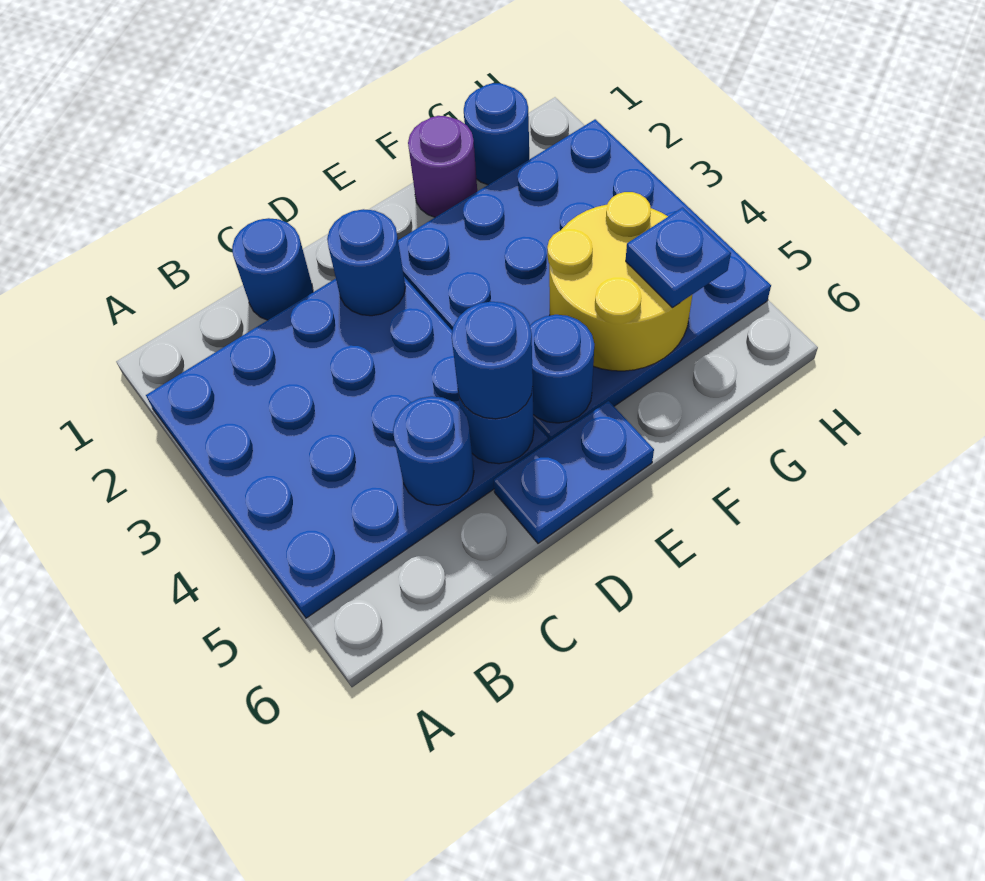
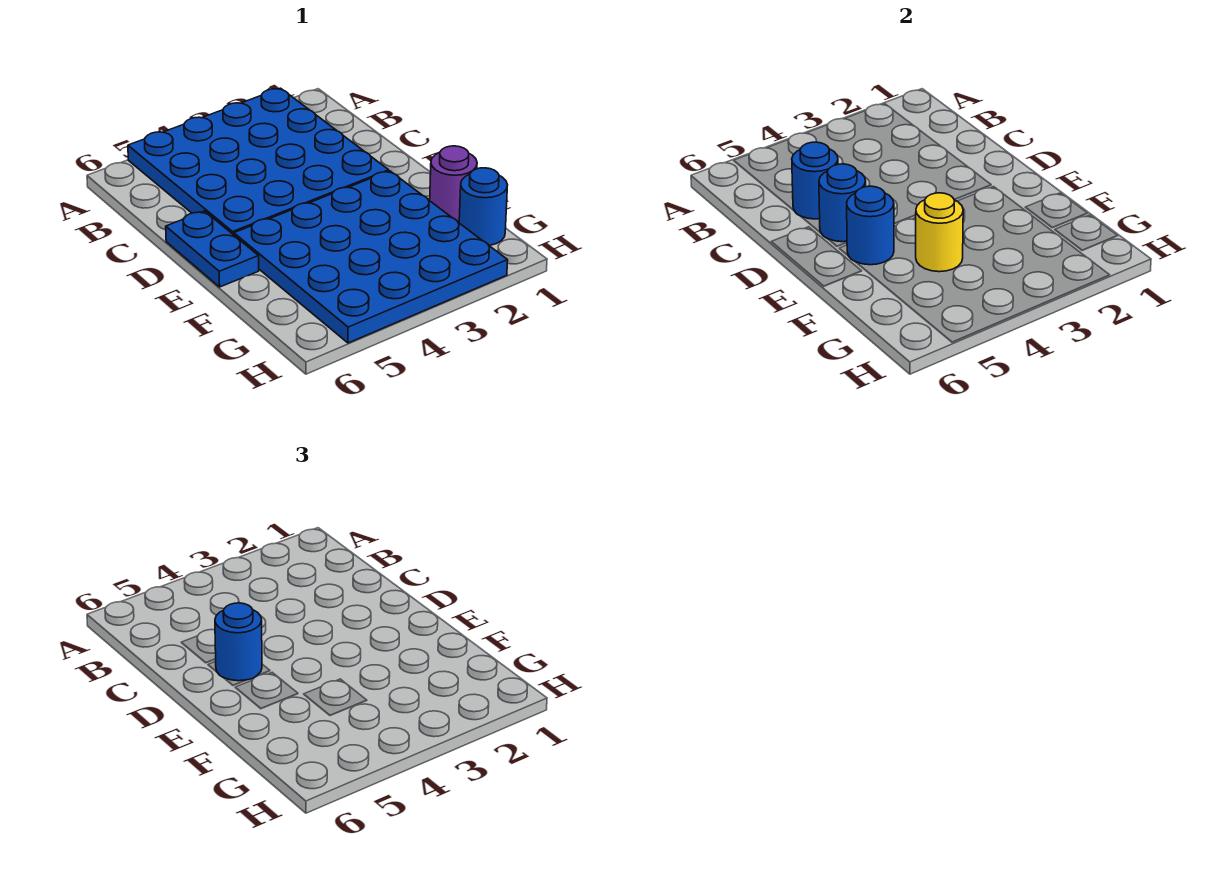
blue round brick C1 level 1 -> none
blue round brick D2 level 2 -> none
yellow round brick F4:G5 level 2 -> yellow round brick F4 level 2
blue plate G5 level 3 -> none

